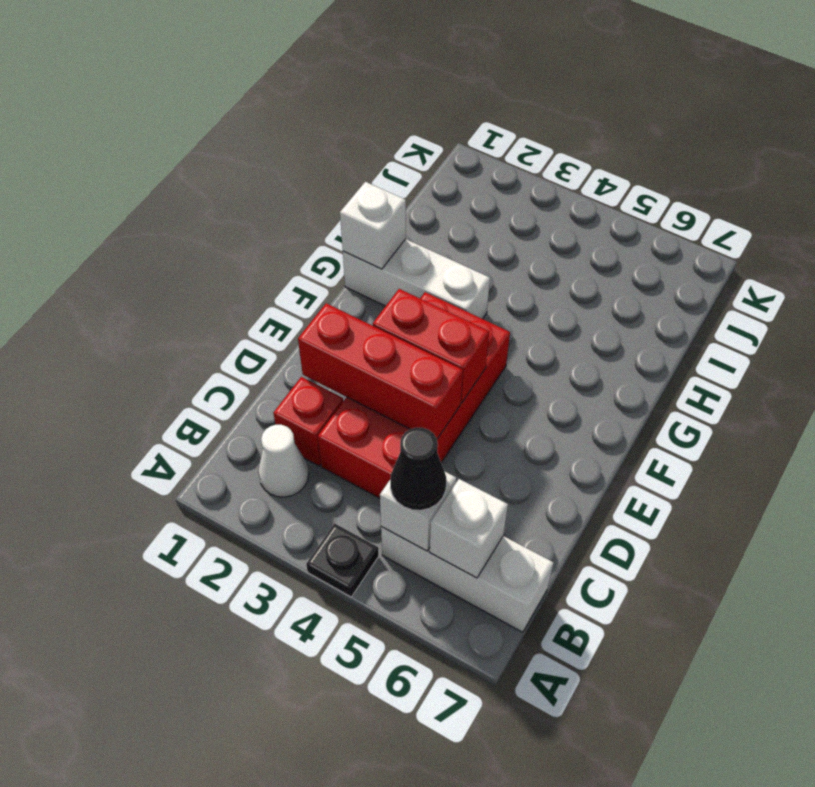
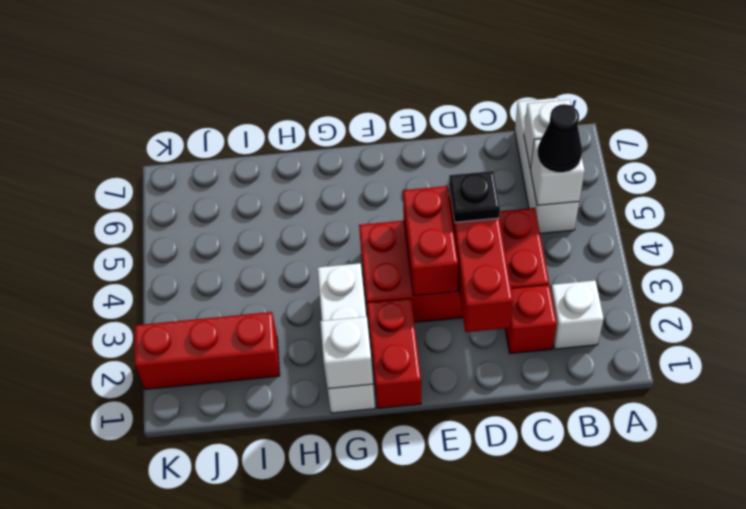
black plate A4 level 1 -> black plate D4 level 3
white cone B2 level 1 -> white brick B2 level 1
none -> red brick F1:F2 level 1
none -> red brick I2:K2 level 1

